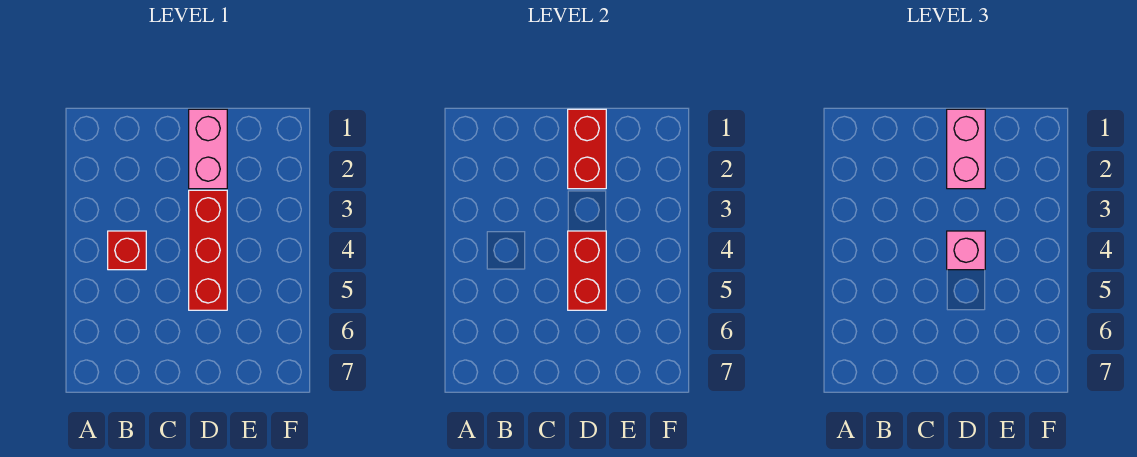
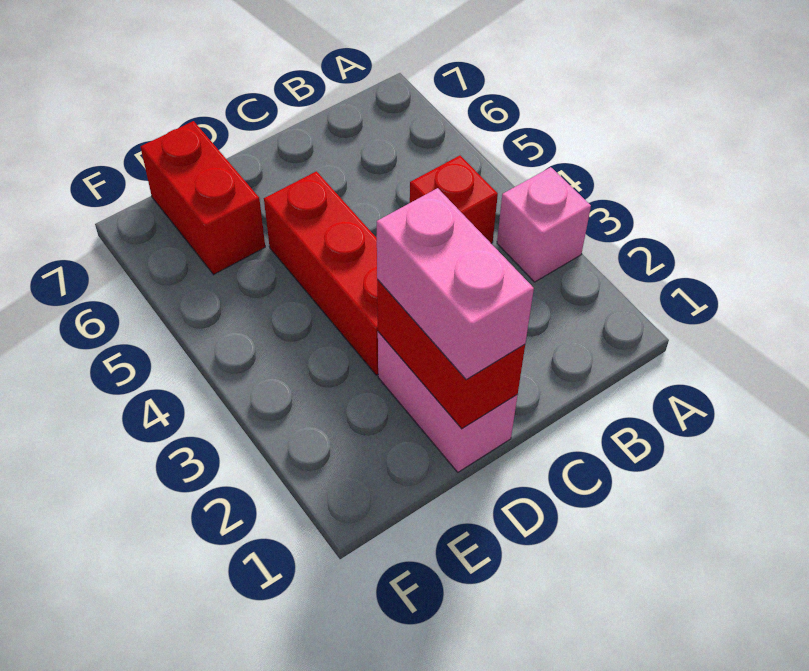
red brick D4:D5 level 2 -> red brick E6:E7 level 1
pink brick D4 level 3 -> pink brick A3 level 1

